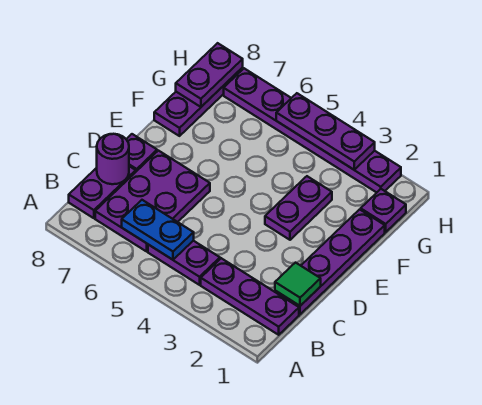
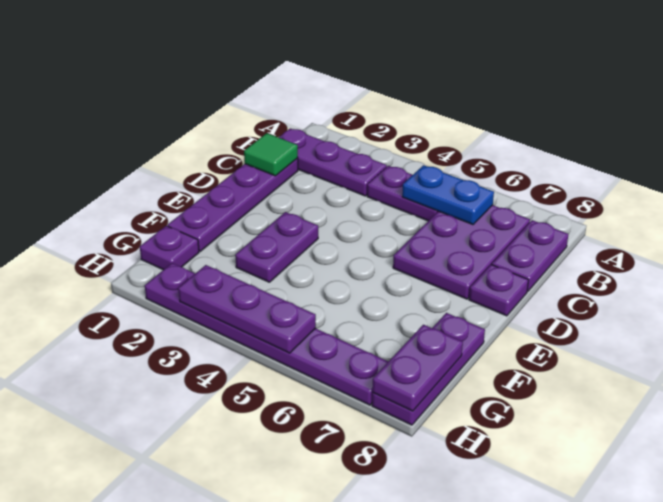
purple round brick C8 level 2 -> none

